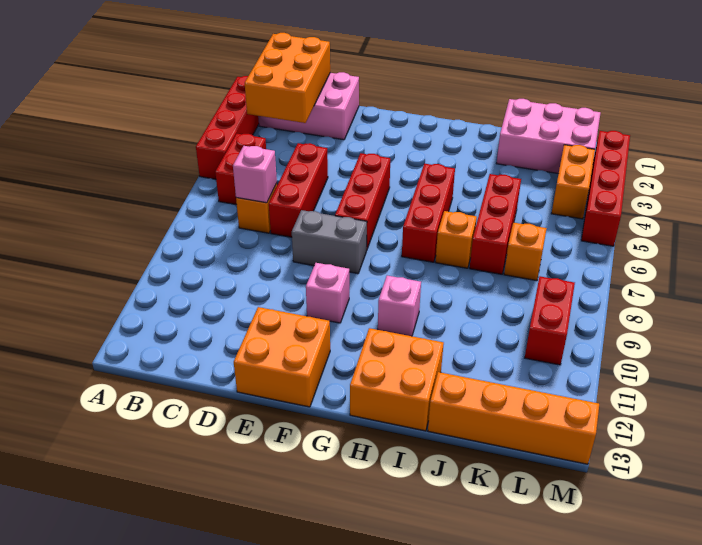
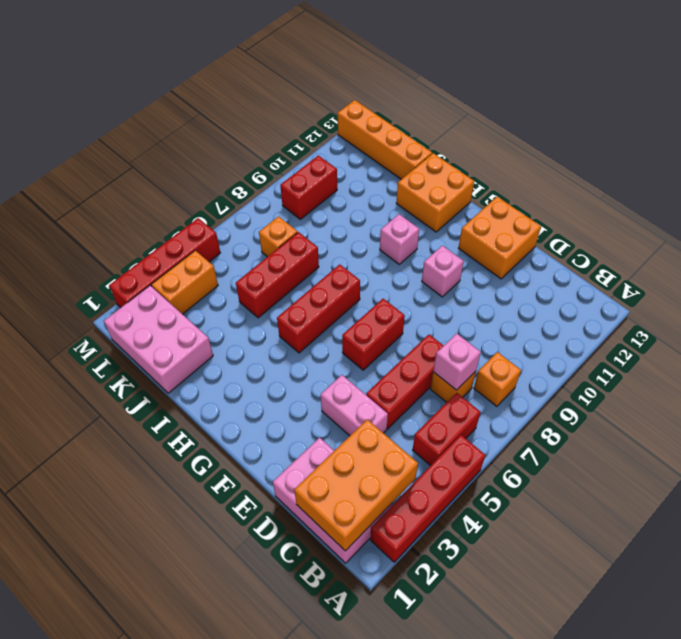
none -> pink brick D4:E4 level 1
grey brick E8:F8 level 1 -> none
red brick F5:F7 level 1 -> red brick F6:F7 level 1
orange brick I7 level 1 -> orange brick B8 level 1

